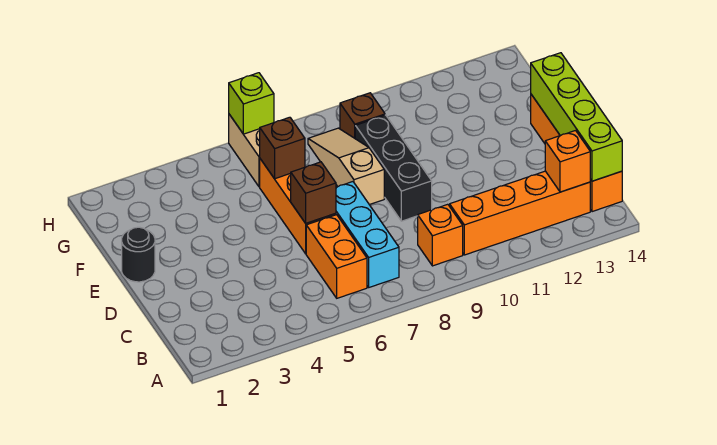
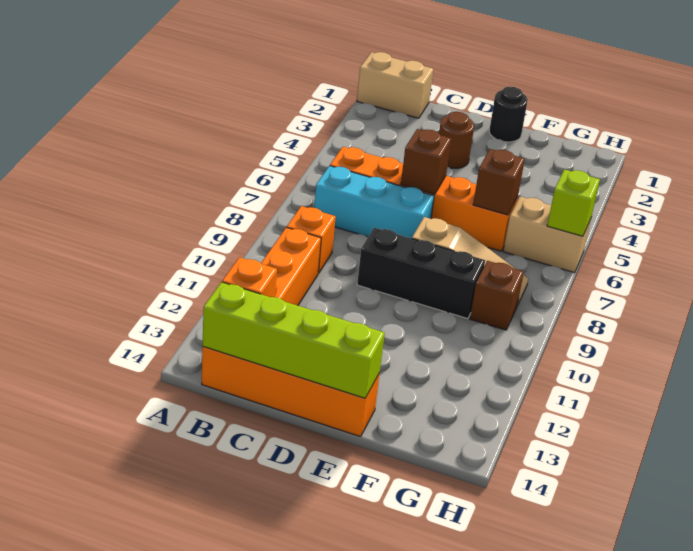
none -> tan brick A1:B1 level 1
none -> brown round brick D3 level 1

